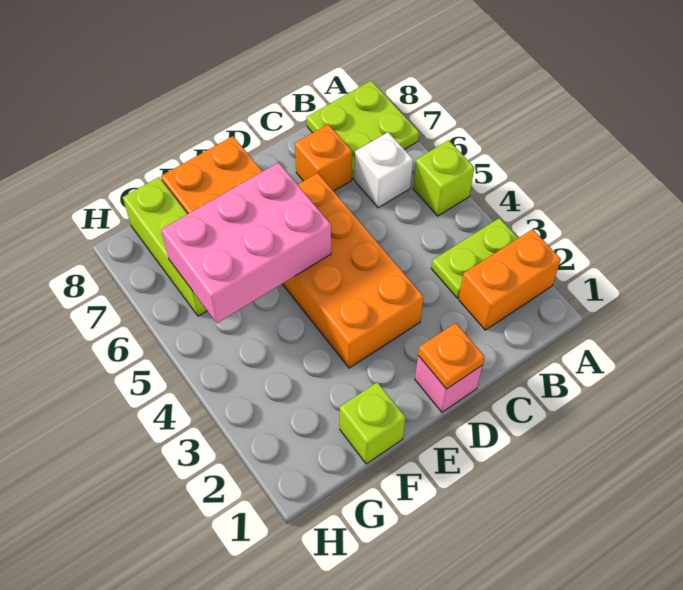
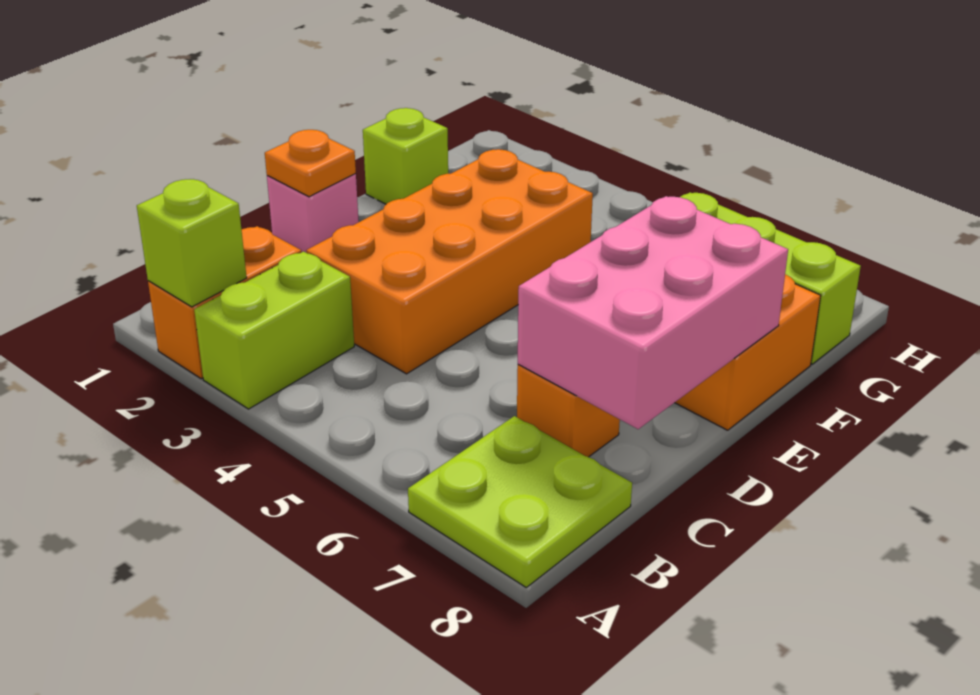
lime plate A3:B3 level 1 -> lime brick A3:B3 level 1
lime brick A5 level 1 -> lime brick A2 level 2
white brick B6 level 1 -> none
orange brick D3:E6 level 1 -> orange brick C3:F4 level 1
pink brick E5:G6 level 2 -> pink brick C7:E8 level 2

